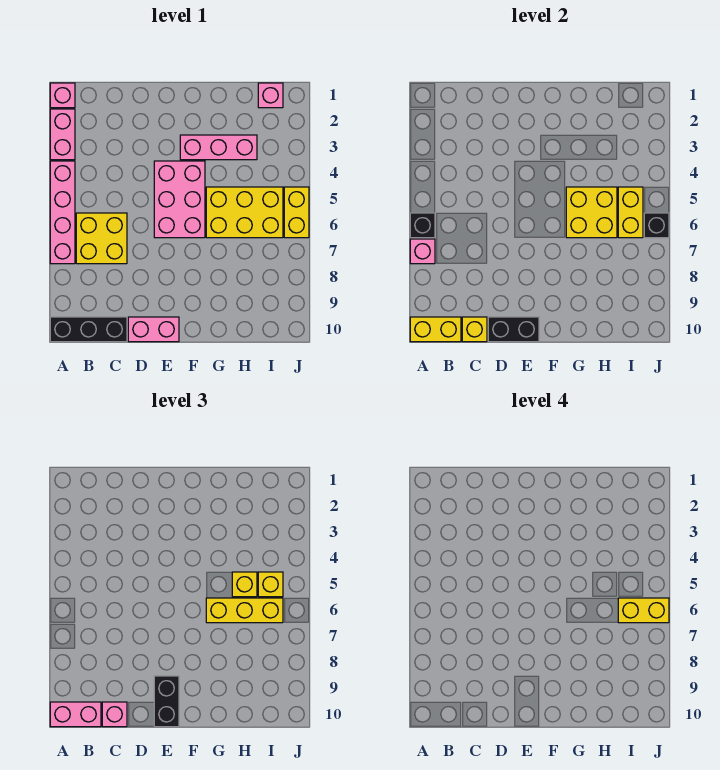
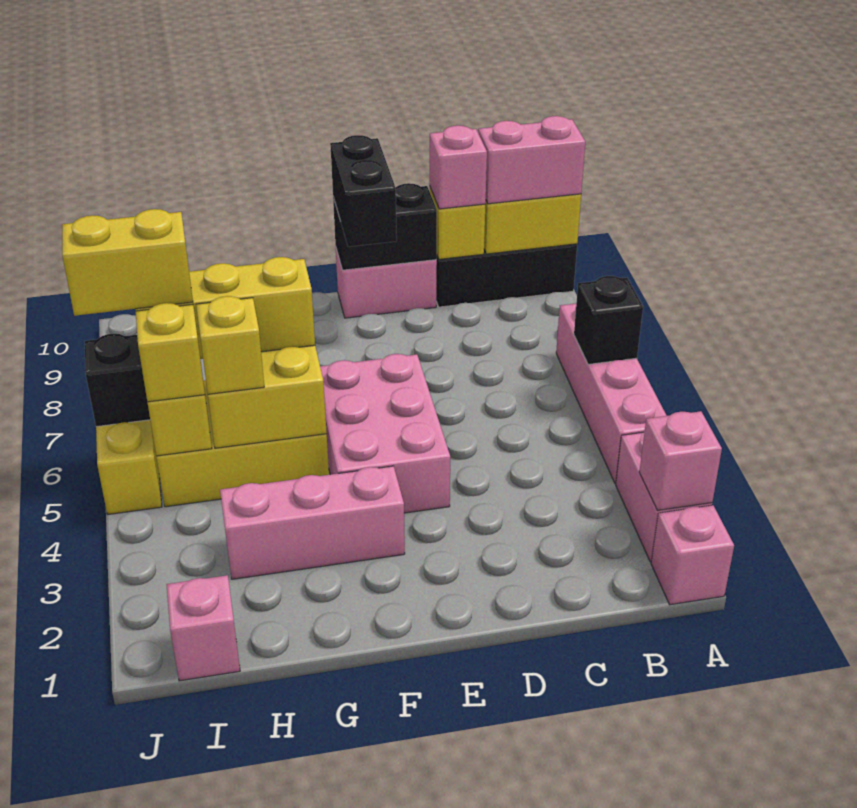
pink brick A7 level 2 -> pink brick A2 level 2
yellow brick B6:C7 level 1 -> none

